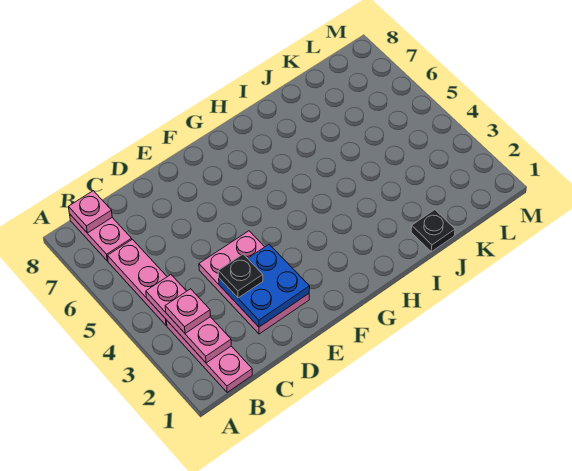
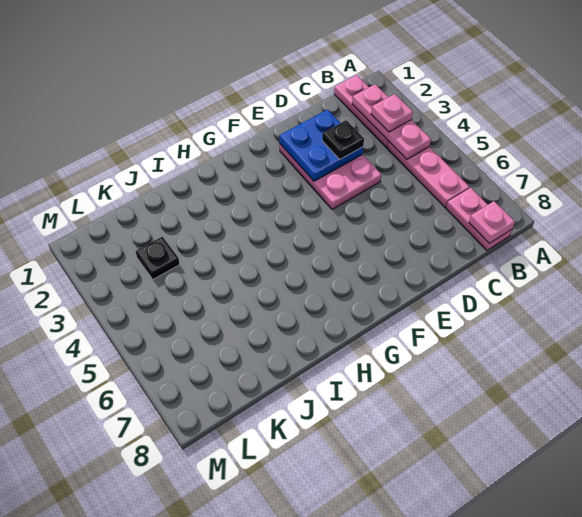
black plate J1 level 1 -> black plate K3 level 1

